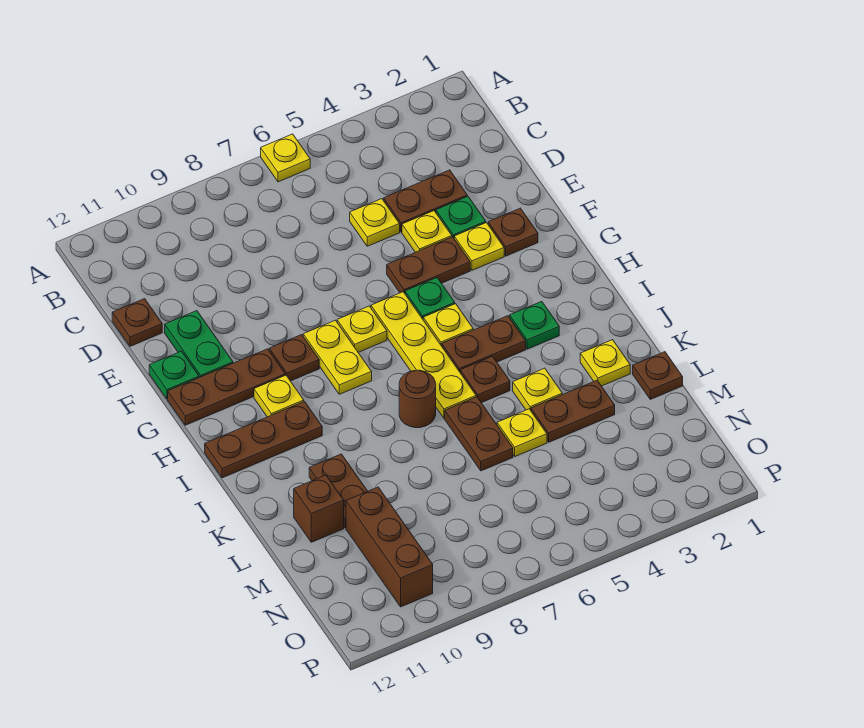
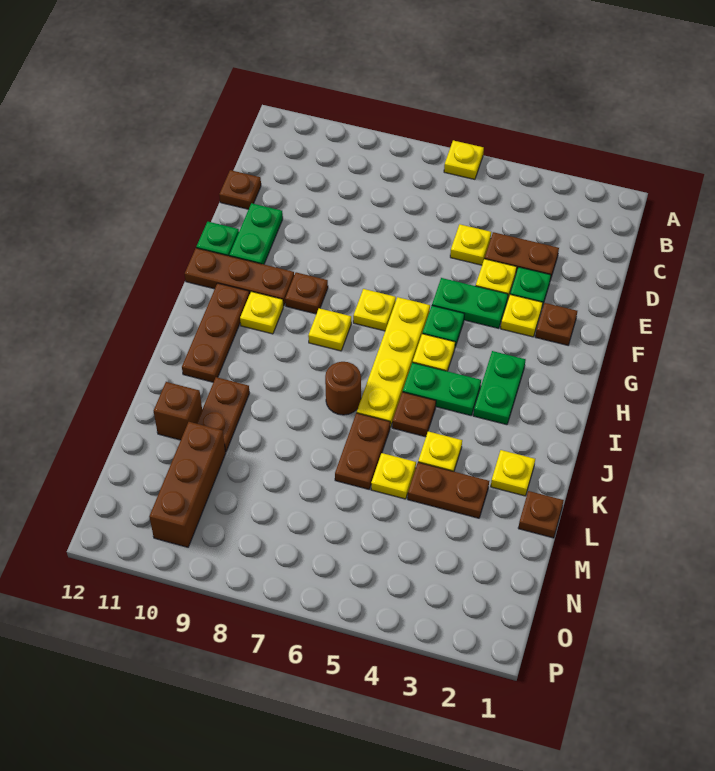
brown plate F4:F5 level 1 -> green plate F4:F5 level 1
yellow plate G8:H8 level 1 -> yellow plate H8 level 1
green plate I3 level 1 -> green plate H3:I3 level 1
brown plate I4:I5 level 1 -> green plate I4:I5 level 1
brown plate I10:I12 level 1 -> brown plate H11:J11 level 1

